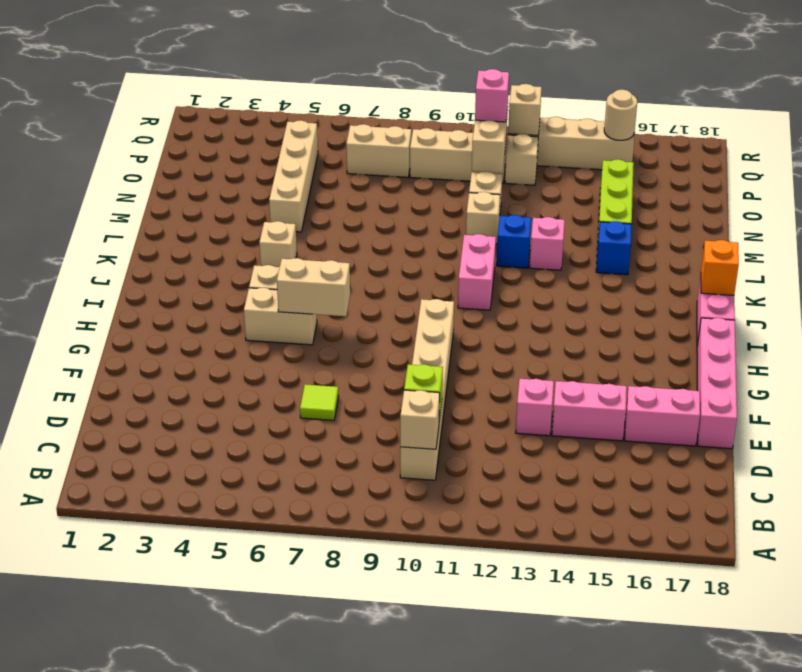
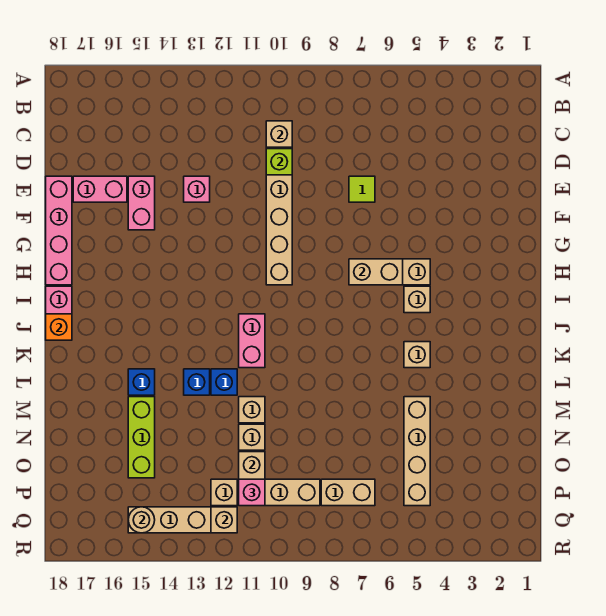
pink brick E14:E15 level 1 -> pink brick E15:F15 level 1
pink brick L13 level 1 -> blue brick L13 level 1

